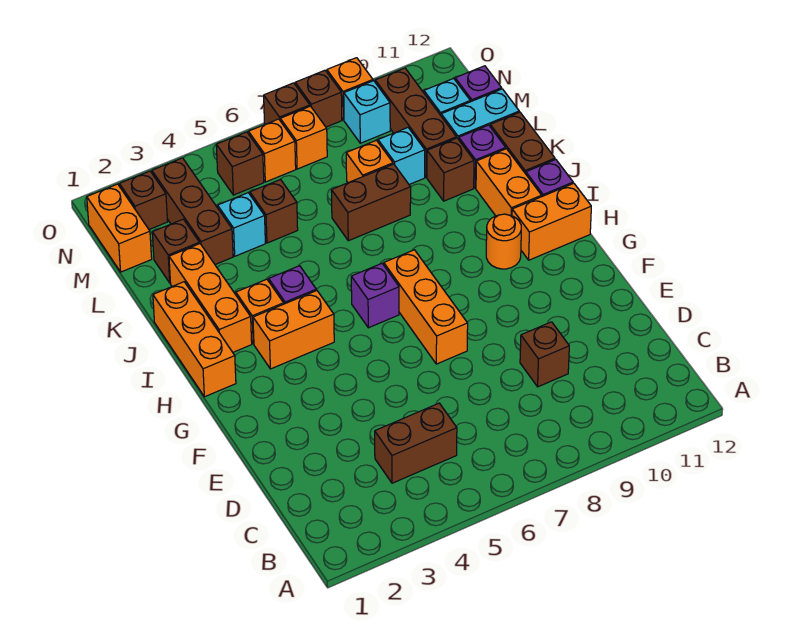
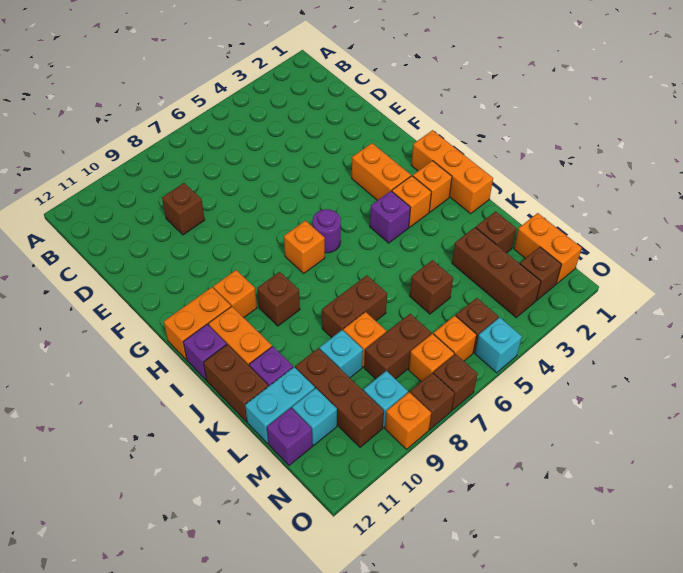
brown brick C4:C5 level 1 -> brown brick M7:M8 level 1
orange brick F7:H7 level 1 -> orange brick H7 level 1
orange brick H3:H4 level 1 -> orange brick G3:H3 level 1
purple brick H6 level 1 -> purple round brick H6 level 1
orange round brick H10 level 1 -> orange brick H10 level 1
orange brick I2:K2 level 1 -> orange brick I2 level 1
brown brick K10 level 1 -> brown brick I9 level 1
cyan brick L4 level 1 -> cyan brick O5 level 1

